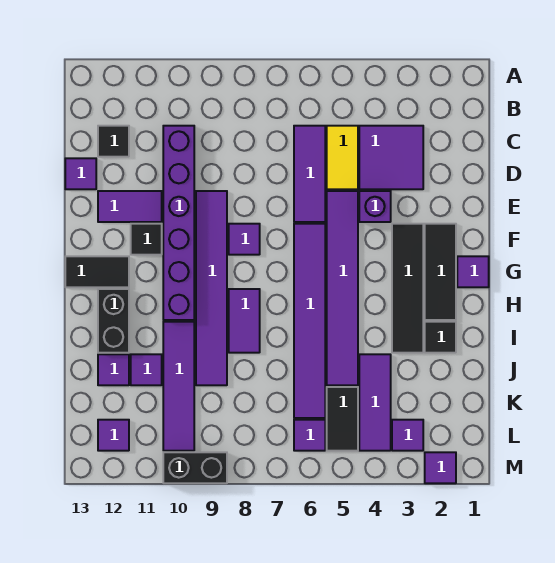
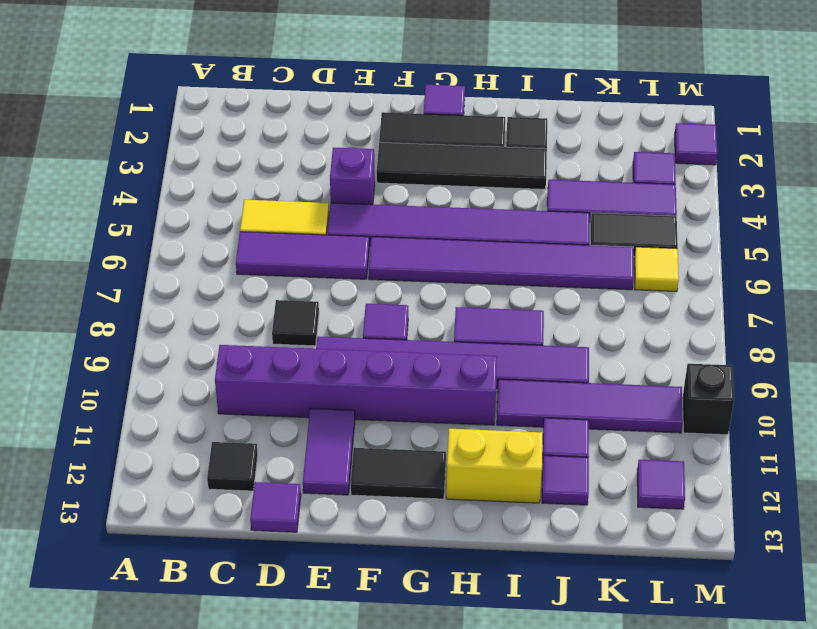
purple tile C3:D4 level 1 -> none
black tile F11 level 1 -> black tile D8 level 1
black tile G12:G13 level 1 -> black tile F12:G12 level 1
black brick H12:I12 level 1 -> yellow brick H12:I12 level 1
purple tile L6 level 1 -> yellow tile L6 level 1
black brick M9:M10 level 1 -> black brick M10 level 1

